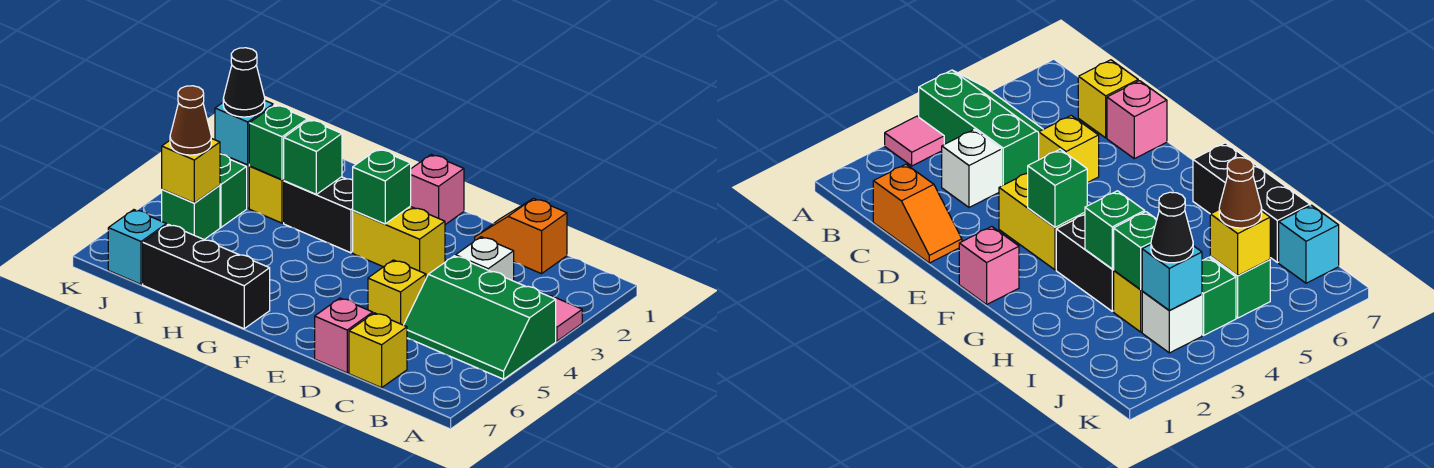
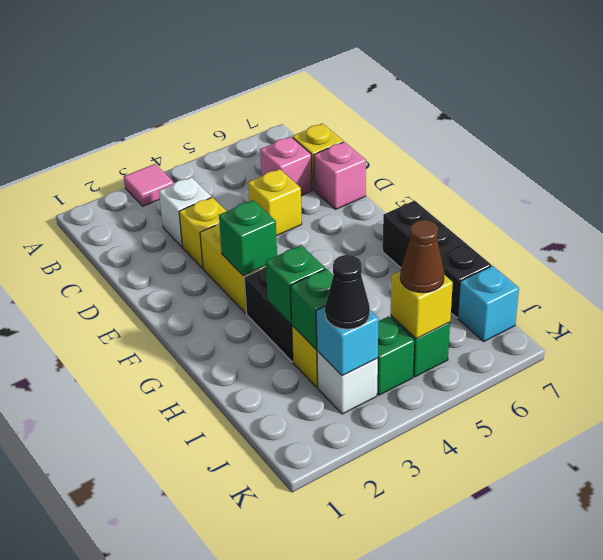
green slope A4:C5 level 1 top 4 -> none
orange slope C1:D1 level 1 top C -> none
none -> yellow brick D3 level 1
pink brick F1 level 1 -> pink brick C6 level 1

